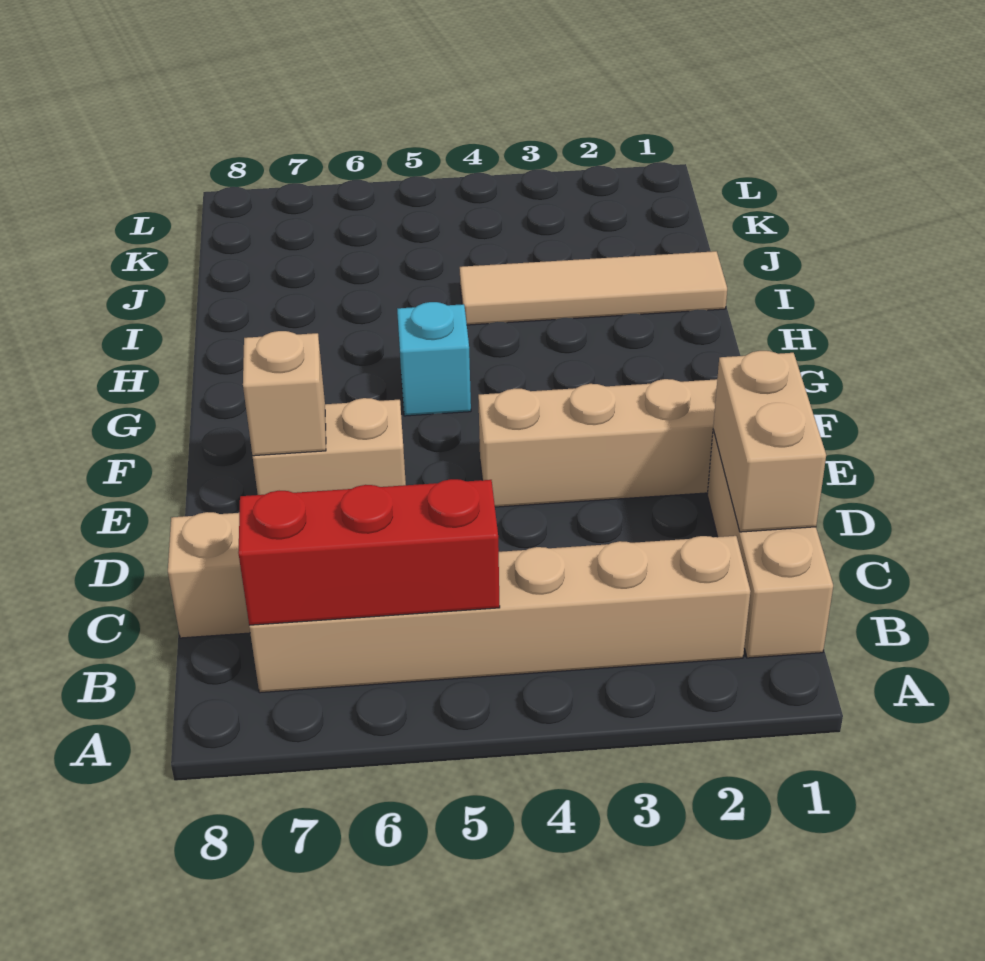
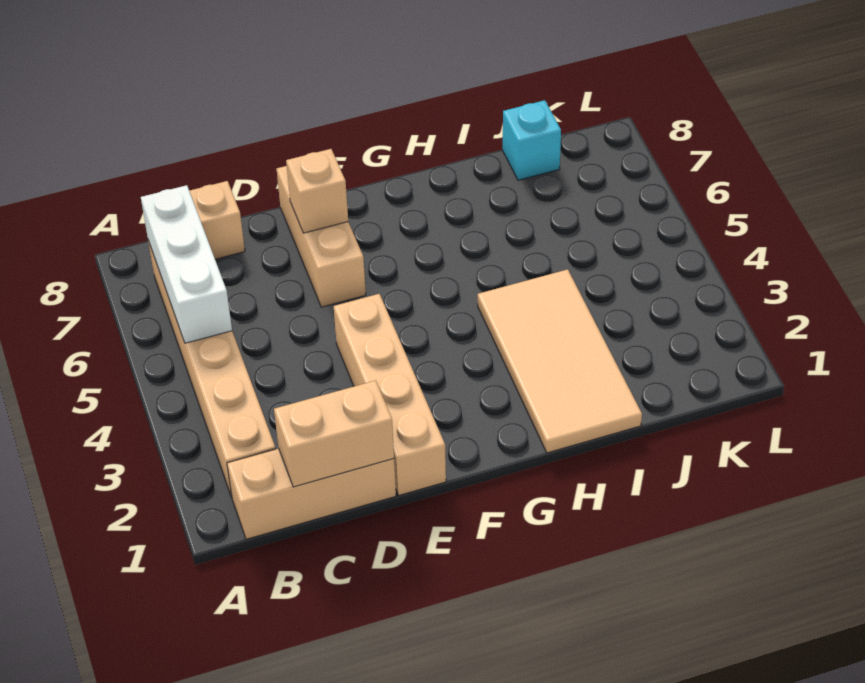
red brick B5:B7 level 2 -> white brick B5:B7 level 2
tan brick E6:E7 level 1 -> tan brick E6:E8 level 1
cyan brick G5 level 1 -> cyan brick J8 level 1
tan tile I1:I4 level 1 -> tan tile H1:I4 level 1

